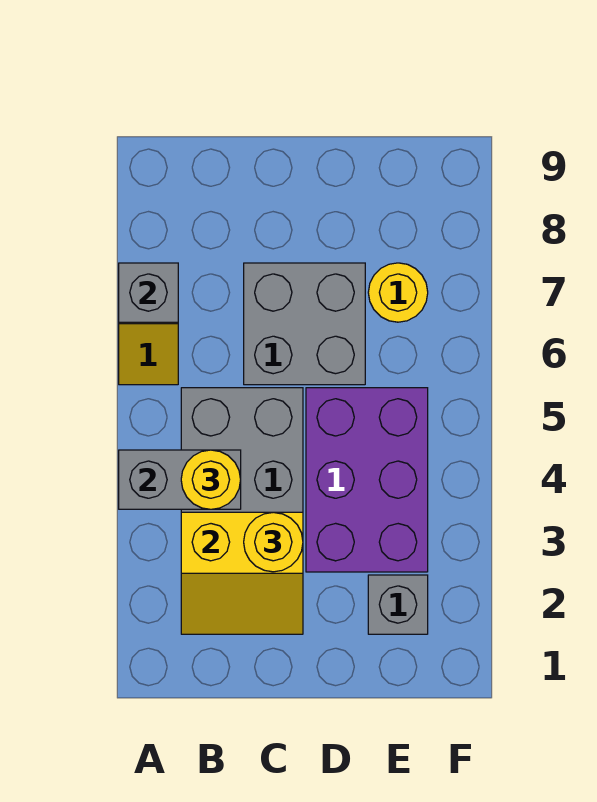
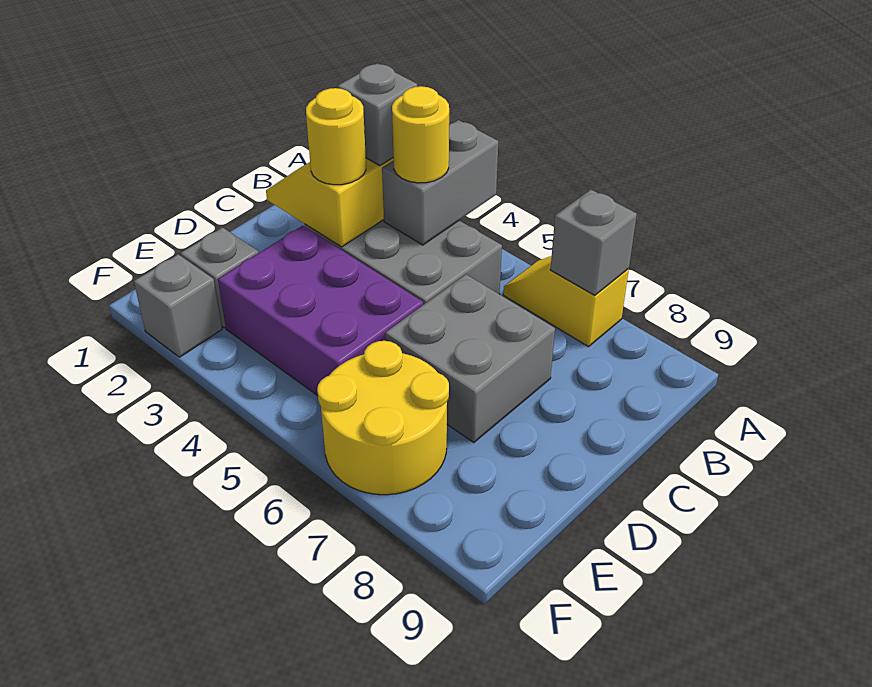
none -> grey brick B3 level 3
yellow round brick E7 level 1 -> yellow round brick E6:F7 level 1
none -> grey brick F2 level 1

